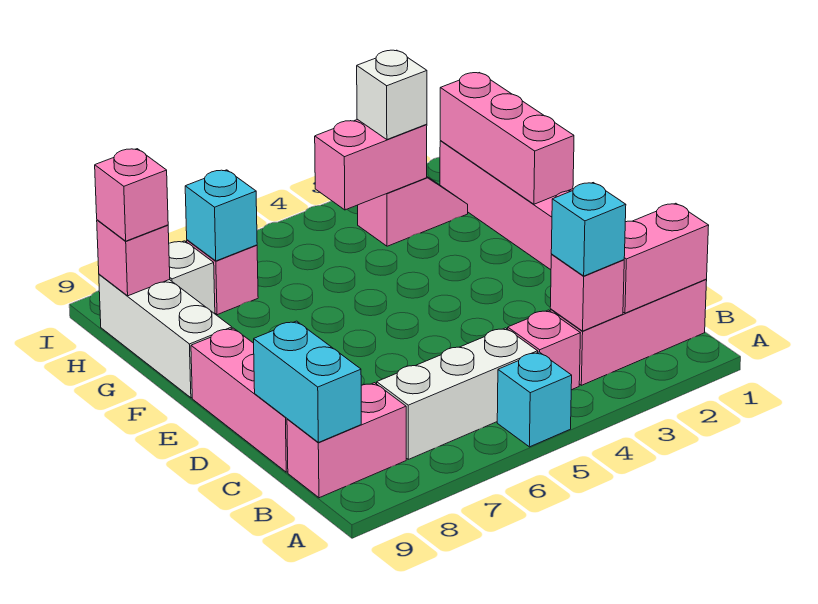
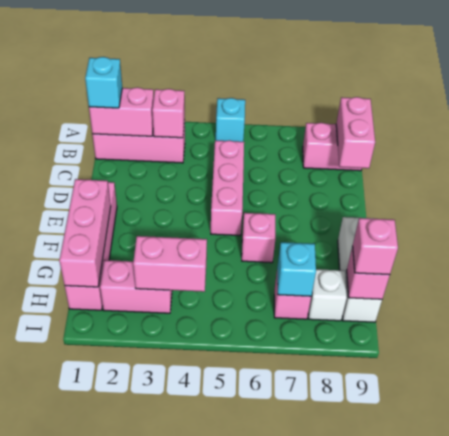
cyan brick B3 level 3 -> cyan brick B1 level 3
pink brick B4 level 1 -> pink brick F6 level 1
white brick B5:B7 level 1 -> none
cyan brick B9:C9 level 2 -> pink brick B9:C9 level 2
pink brick C9:E9 level 1 -> pink brick C5:E5 level 1
pink slope H2:H3 level 1 top 3 -> pink brick H2:H3 level 1
white brick H3 level 3 -> none

